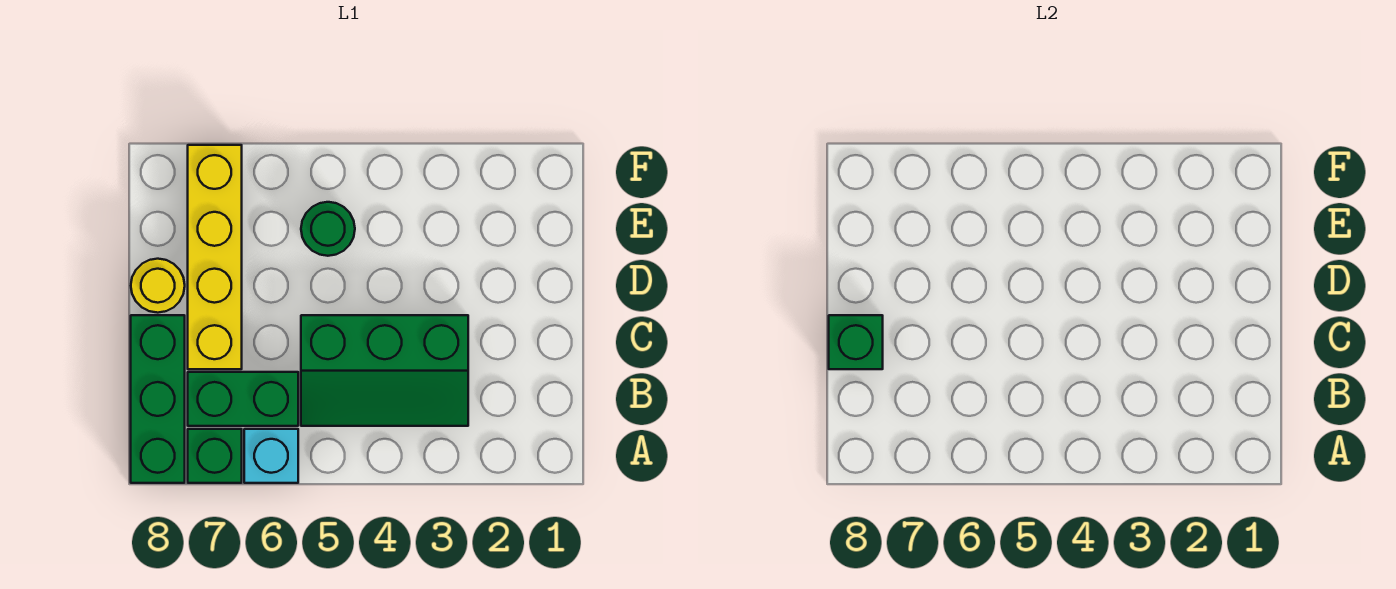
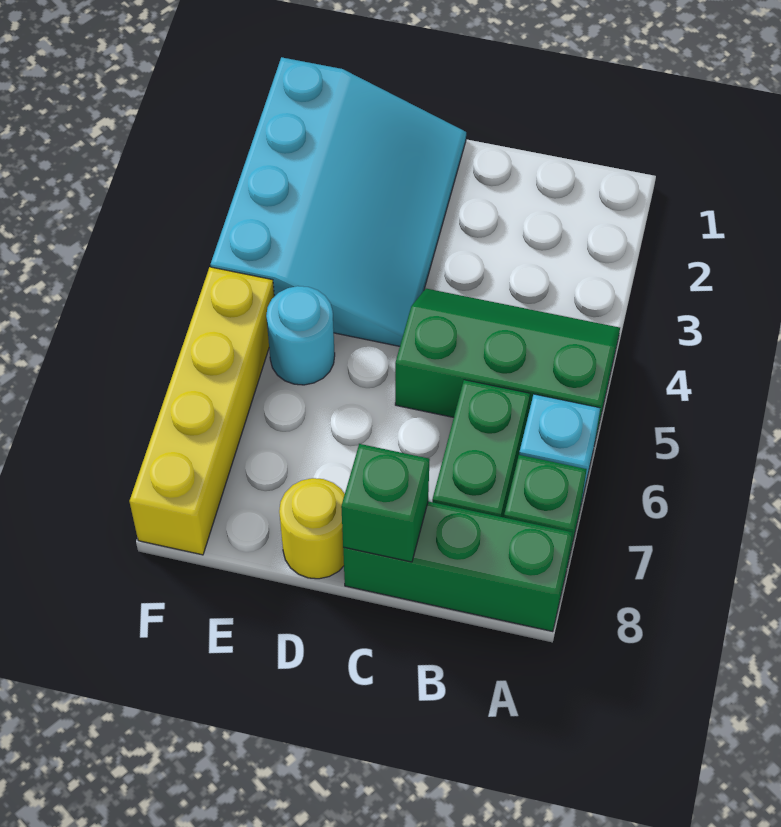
green slope B3:C5 level 1 top C -> green slope A4:C5 level 1 top 5
yellow brick C7:F7 level 1 -> yellow brick F5:F8 level 1
none -> cyan slope D1:F4 level 1 top F
green round brick E5 level 1 -> cyan round brick E5 level 1

